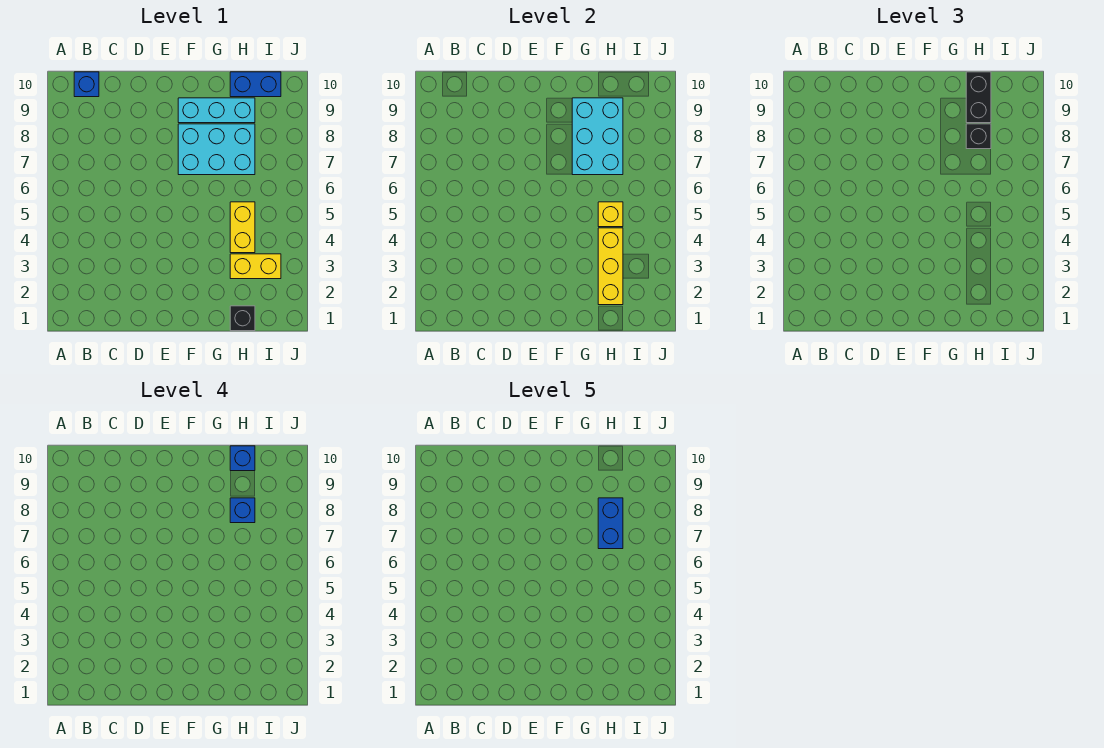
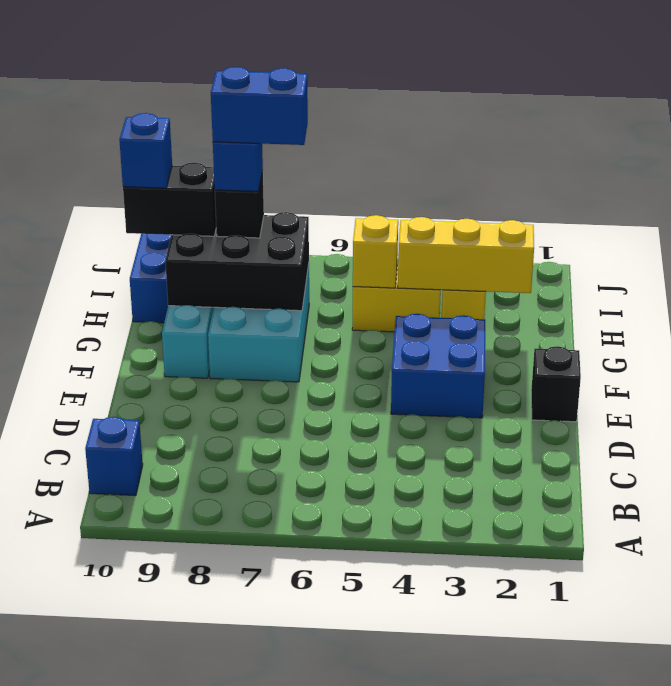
none -> blue brick E3:F4 level 1
cyan brick G7:H9 level 2 -> black brick G7:H9 level 2
black brick H1 level 1 -> black brick E1 level 1

